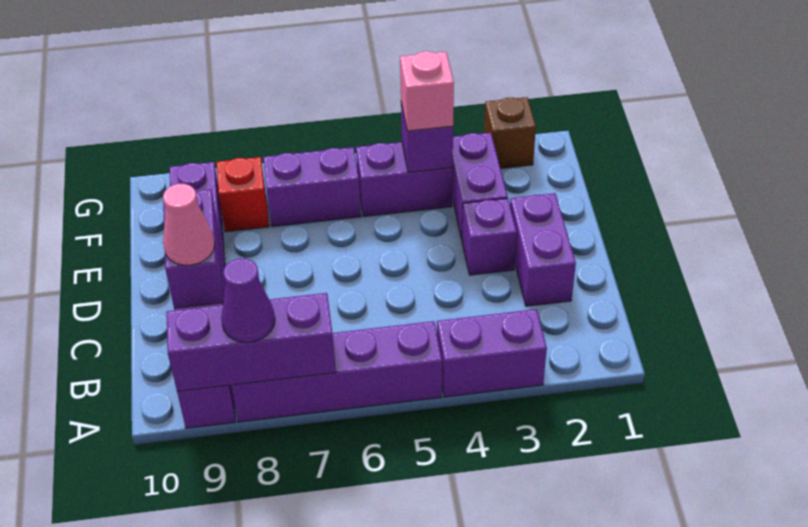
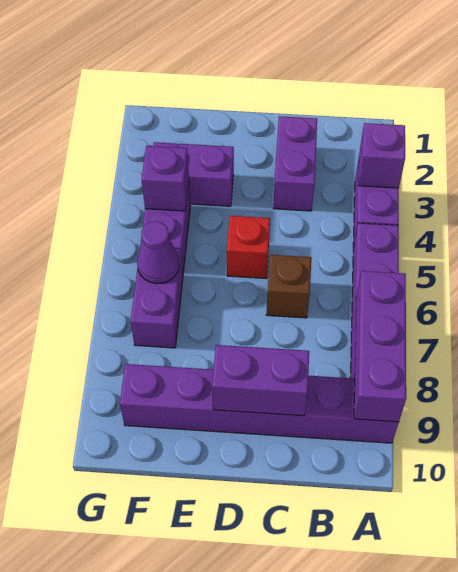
purple cone A8 level 3 -> purple cone F6 level 2
purple brick C2:D2 level 1 -> purple brick C2:C3 level 1
pink cone C9 level 3 -> none
purple brick D3 level 1 -> purple brick A3 level 2
pink brick F4 level 3 -> none
red brick F8 level 1 -> red brick D5 level 1
brown brick G2 level 1 -> brown brick C6 level 1

